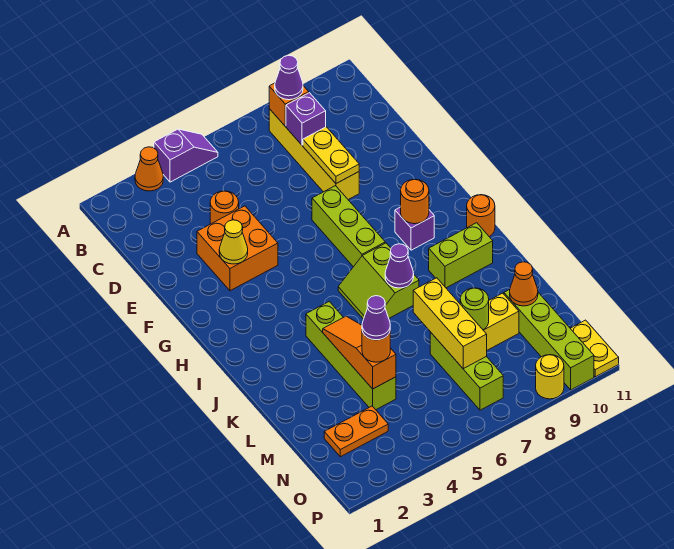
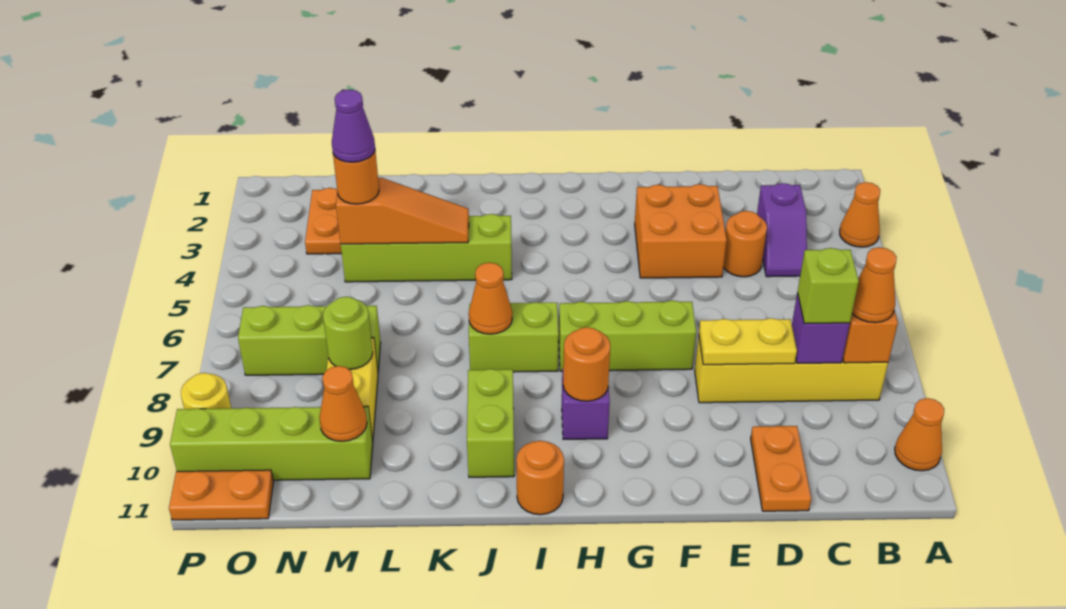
purple slope A4:A5 level 1 top 4 -> purple slope C3:C4 level 1 top 3
none -> orange cone A10 level 1
purple cone B8 level 3 -> orange cone B8 level 3
none -> lime brick C8 level 3
none -> orange plate D10:D11 level 1
yellow cone F3 level 2 -> none
purple cone J7 level 2 -> orange cone J7 level 2
yellow brick L7:N7 level 2 -> none
yellow plate O11:P11 level 1 -> orange plate O11:P11 level 1

